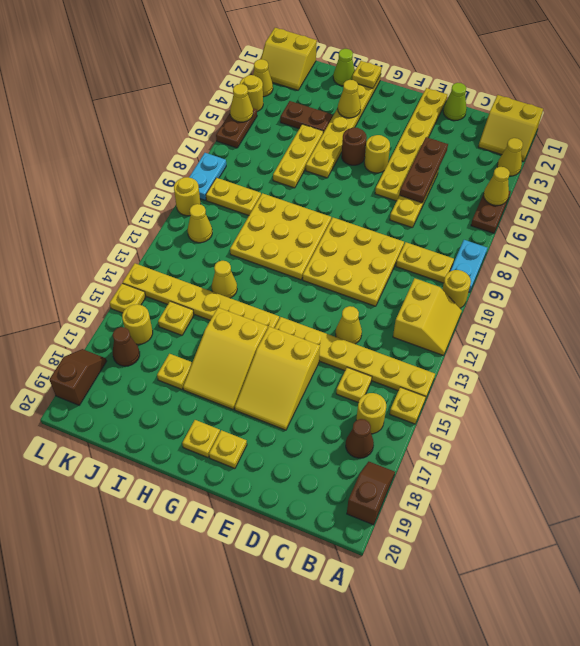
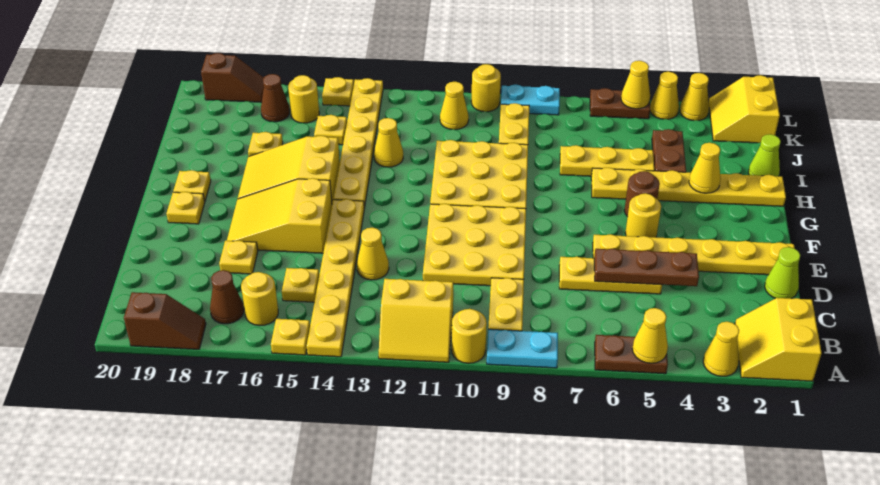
yellow plate H1 level 2 -> yellow plate D17 level 1
yellow round brick L4 level 1 -> yellow cone L4 level 1

